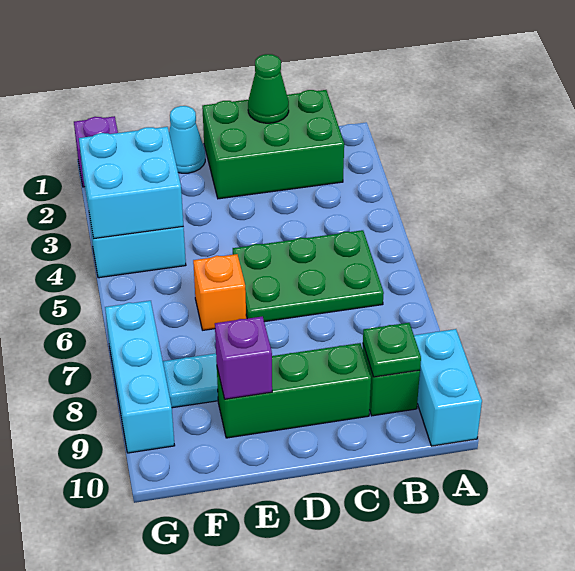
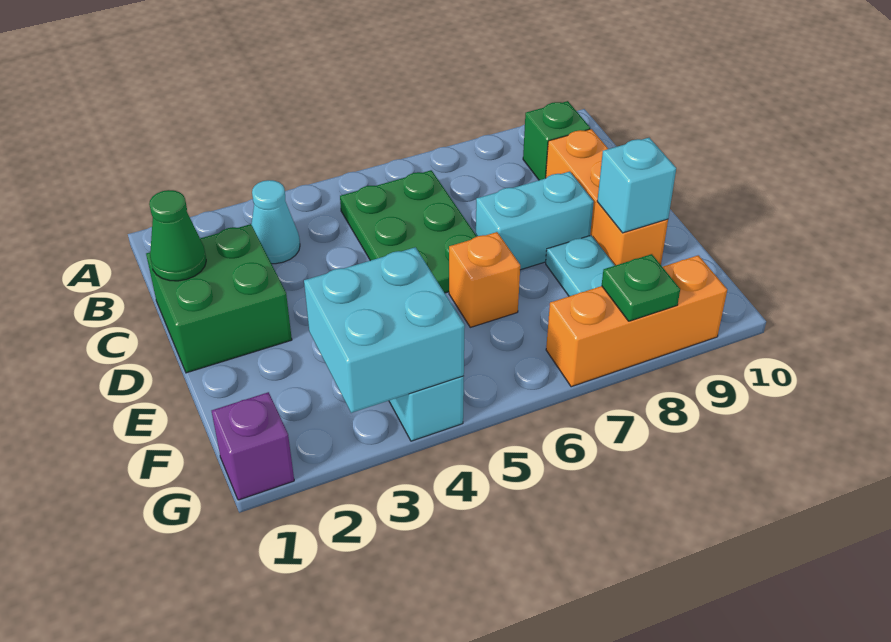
cyan brick A9:A10 level 1 -> cyan brick D7:D8 level 1
green brick B1:D2 level 1 -> green brick C1:D2 level 1
green plate B9 level 2 -> green plate G8 level 2
green brick C9:E9 level 1 -> orange brick C9:E9 level 1
cyan cone E1 level 1 -> cyan cone B3 level 1
purple brick E9 level 2 -> cyan brick E9 level 2
cyan brick G7:G9 level 1 -> orange brick G7:G9 level 1

